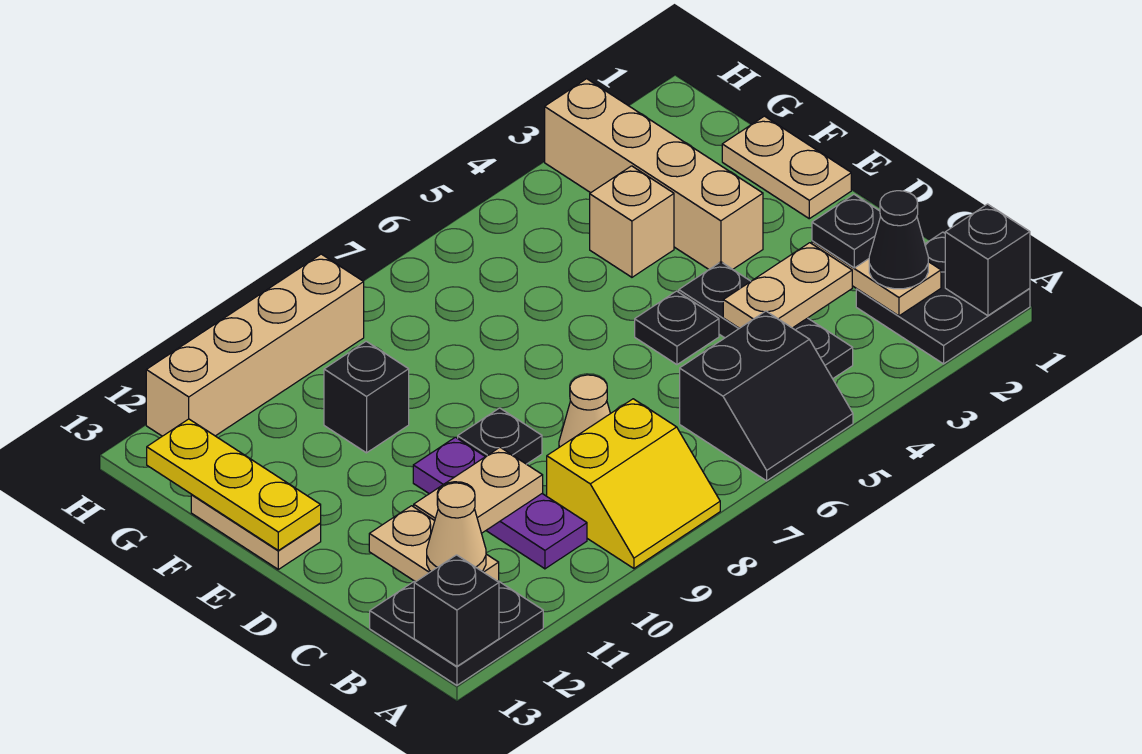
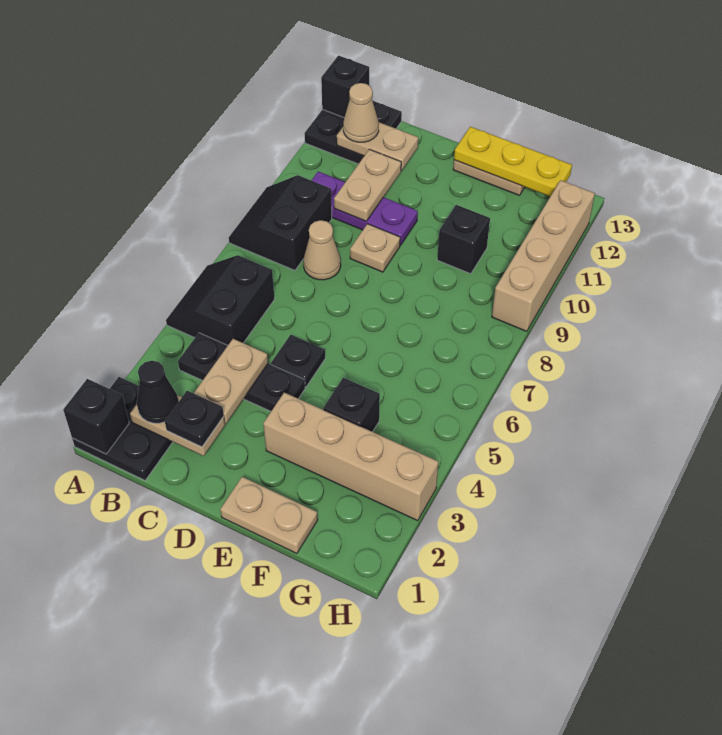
yellow slope A8:B9 level 1 top B -> black slope A8:B9 level 1 top B
black plate D9 level 1 -> tan plate D9 level 1
tan brick F4 level 1 -> black brick F4 level 1

